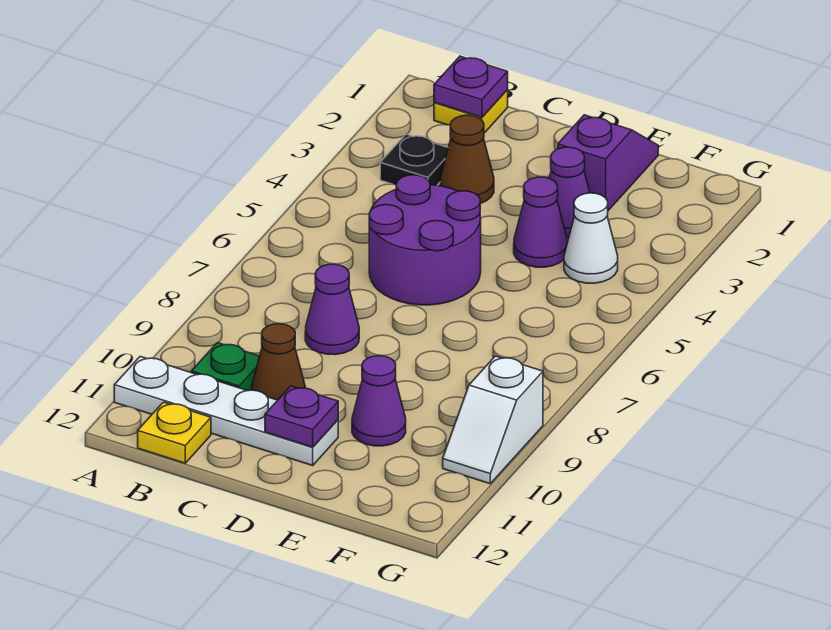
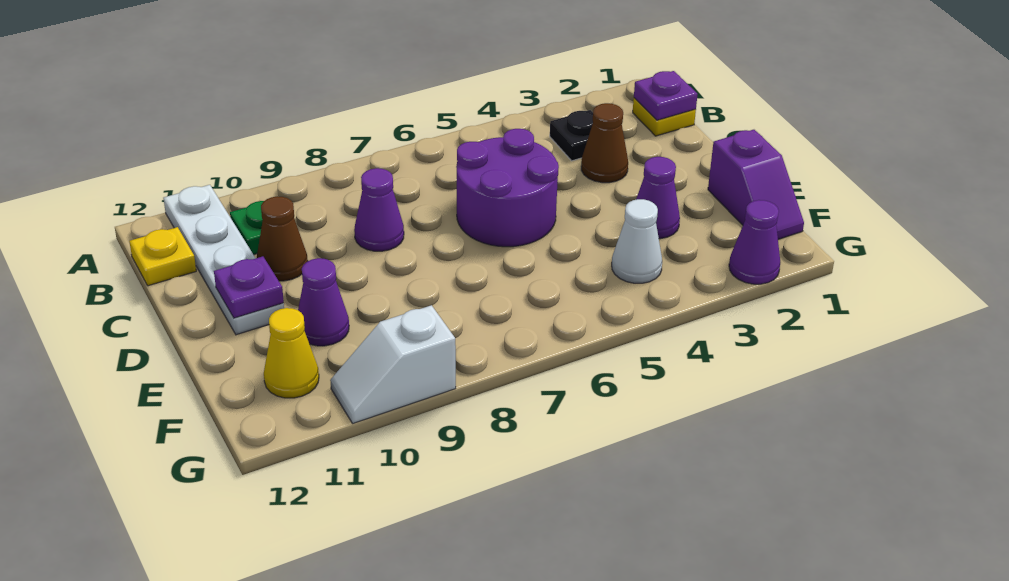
purple slope E1:E2 level 1 top 2 -> purple slope E1:F1 level 1 top E
purple cone E4 level 1 -> purple cone G2 level 1
none -> yellow cone F11 level 1

